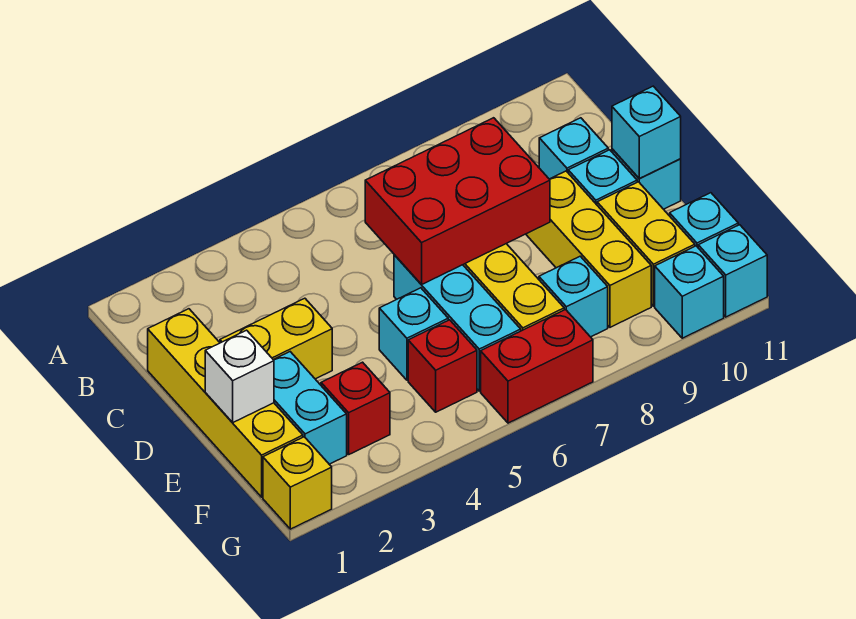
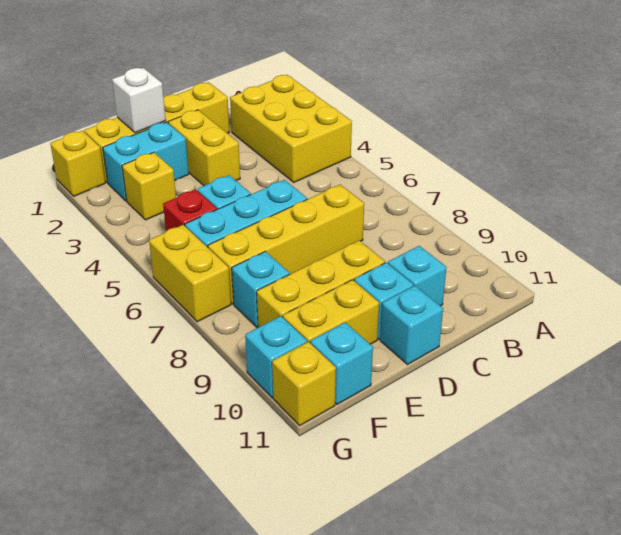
none -> yellow brick A2:B4 level 1
red brick C6:D8 level 2 -> none
cyan brick D11 level 2 -> none
red brick F3 level 1 -> yellow brick F3 level 1
red brick G6:G7 level 1 -> yellow brick G6:G7 level 1
cyan brick G11 level 1 -> yellow brick G11 level 1

